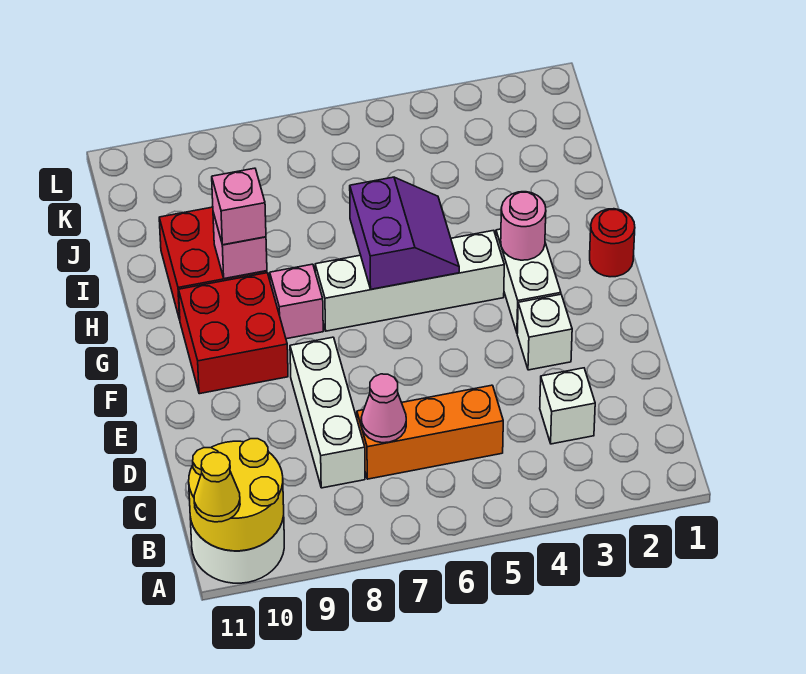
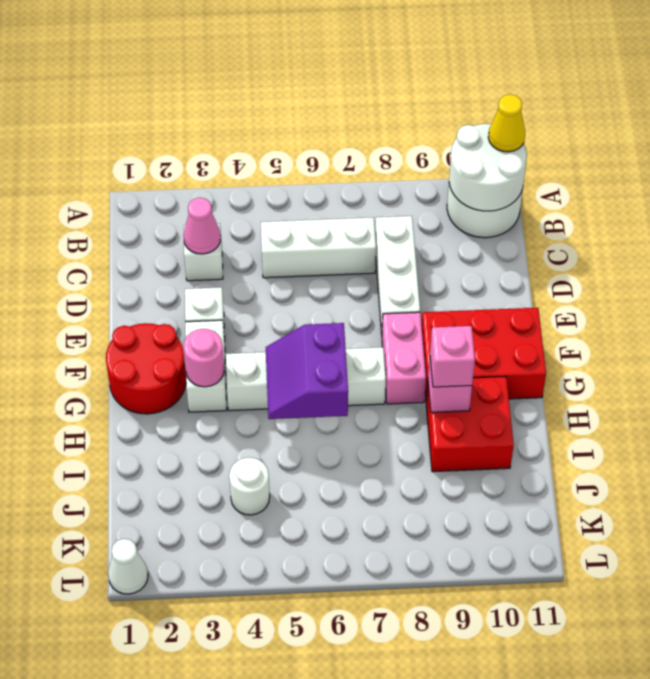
yellow round brick A10:B11 level 2 -> white round brick A10:B11 level 2
orange brick C5:C7 level 1 -> white brick C5:C7 level 1
pink cone C7 level 2 -> pink cone C3 level 2
red brick F9:G10 level 1 -> red brick F9:G11 level 1
red round brick G1 level 1 -> red round brick F1:G2 level 1
pink brick G8 level 1 -> pink brick F8:G8 level 1
none -> white round brick J4 level 1
none -> white cone L1 level 1

